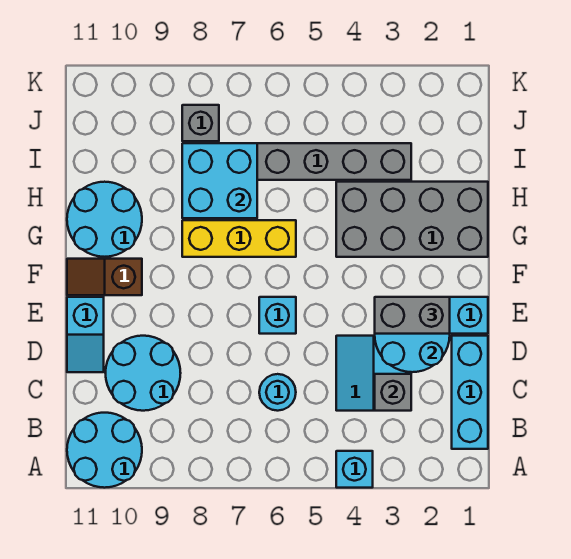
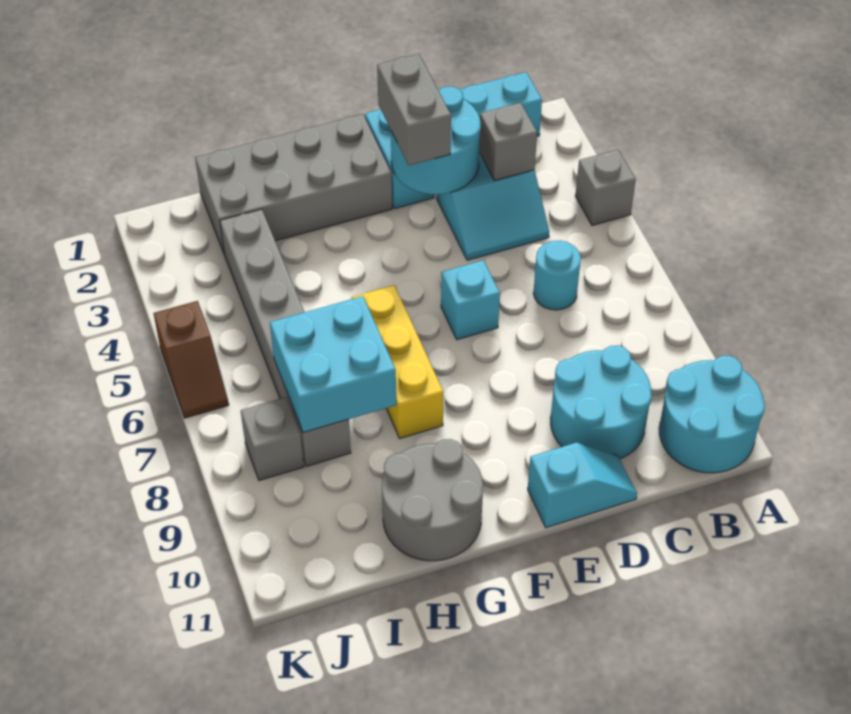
cyan brick A4 level 1 -> grey brick A4 level 1
brown slope F10:F11 level 1 top 10 -> brown slope K5:K6 level 1 top 5
grey brick G1:H4 level 1 -> grey brick F1:I2 level 1
cyan round brick G10:H11 level 1 -> grey round brick G10:H11 level 1

